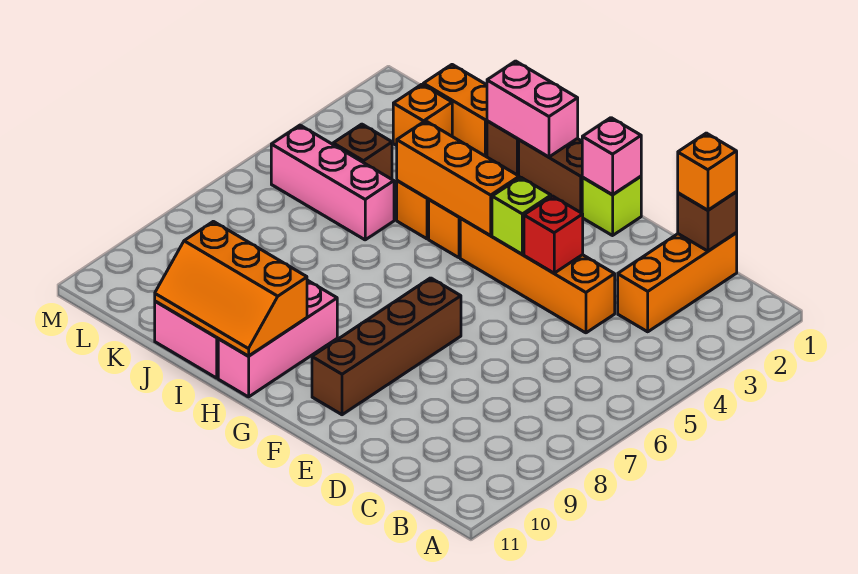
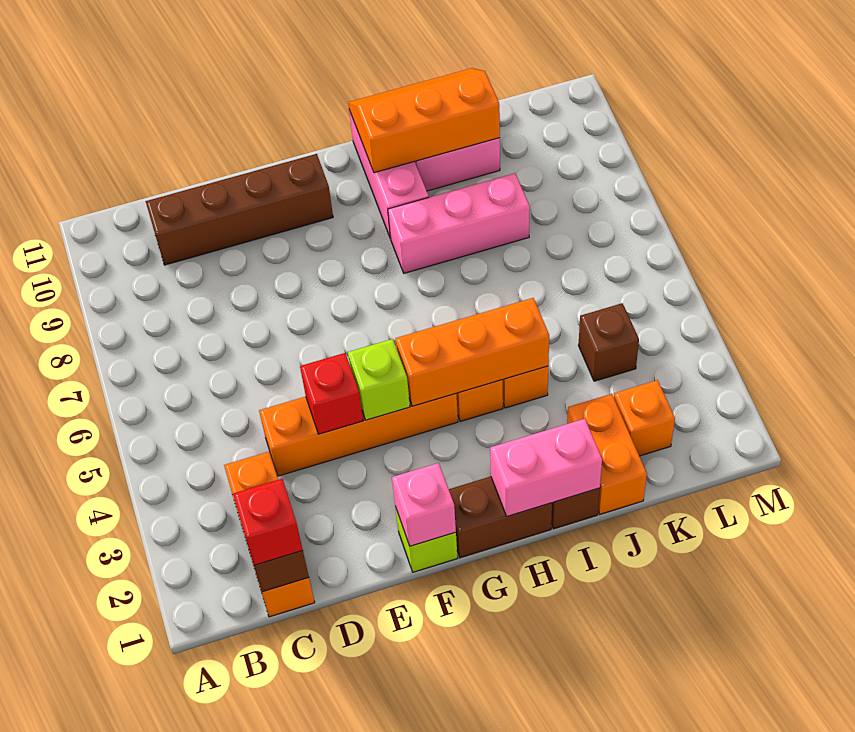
orange brick C1 level 3 -> red brick C1 level 3
brown brick F7:F10 level 1 -> brown brick C10:F10 level 1
orange brick J1:K1 level 1 -> orange brick J1:J2 level 1
pink brick J5:L5 level 1 -> pink brick H8:J8 level 1

